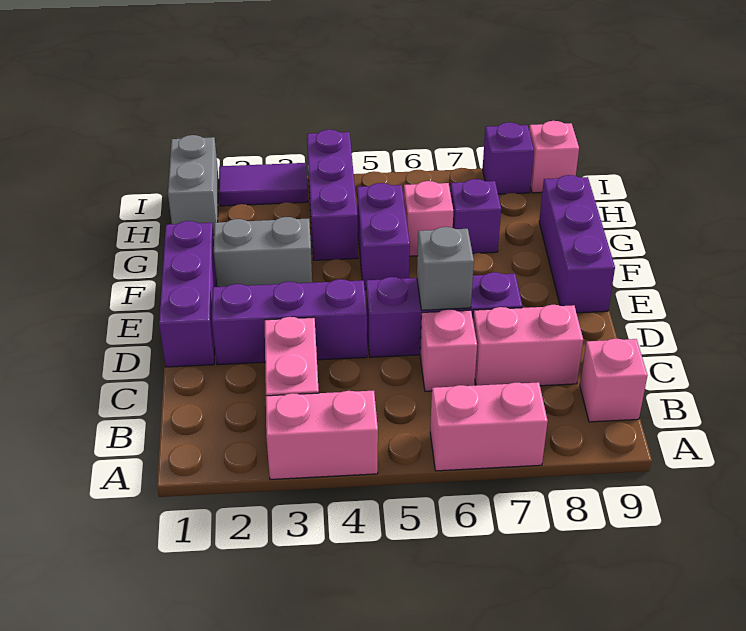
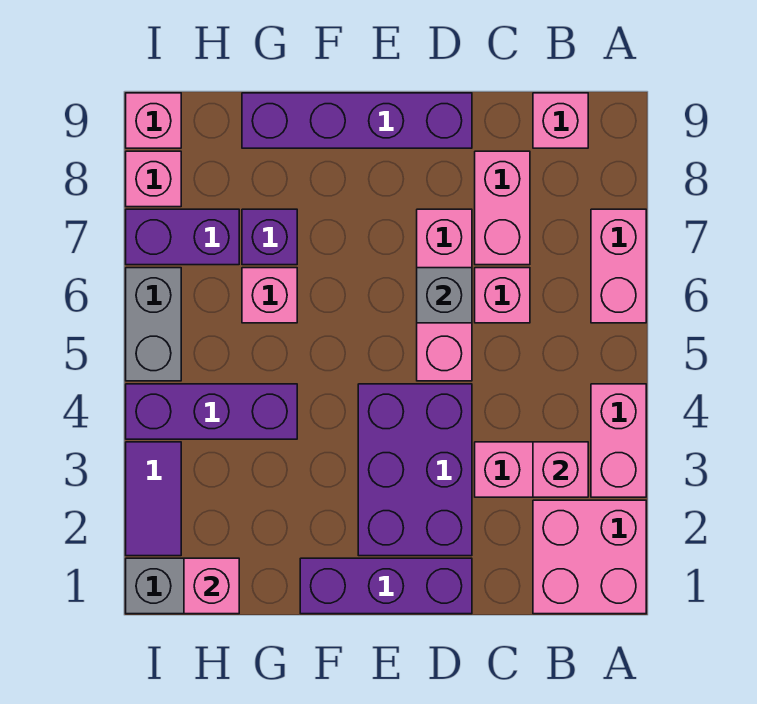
none -> pink brick A1:B2 level 1
none -> pink brick B3 level 2
purple brick D2:D4 level 1 -> purple brick D2:E4 level 1
purple brick D5:D7 level 1 -> pink brick D5:D7 level 1
purple brick E9:G9 level 1 -> purple brick D9:G9 level 1
grey brick F2:F3 level 1 -> grey brick I5:I6 level 1
purple brick F5:G5 level 1 -> purple brick H7:I7 level 1
none -> pink brick H1 level 2
purple brick I8 level 1 -> pink brick I8 level 1

